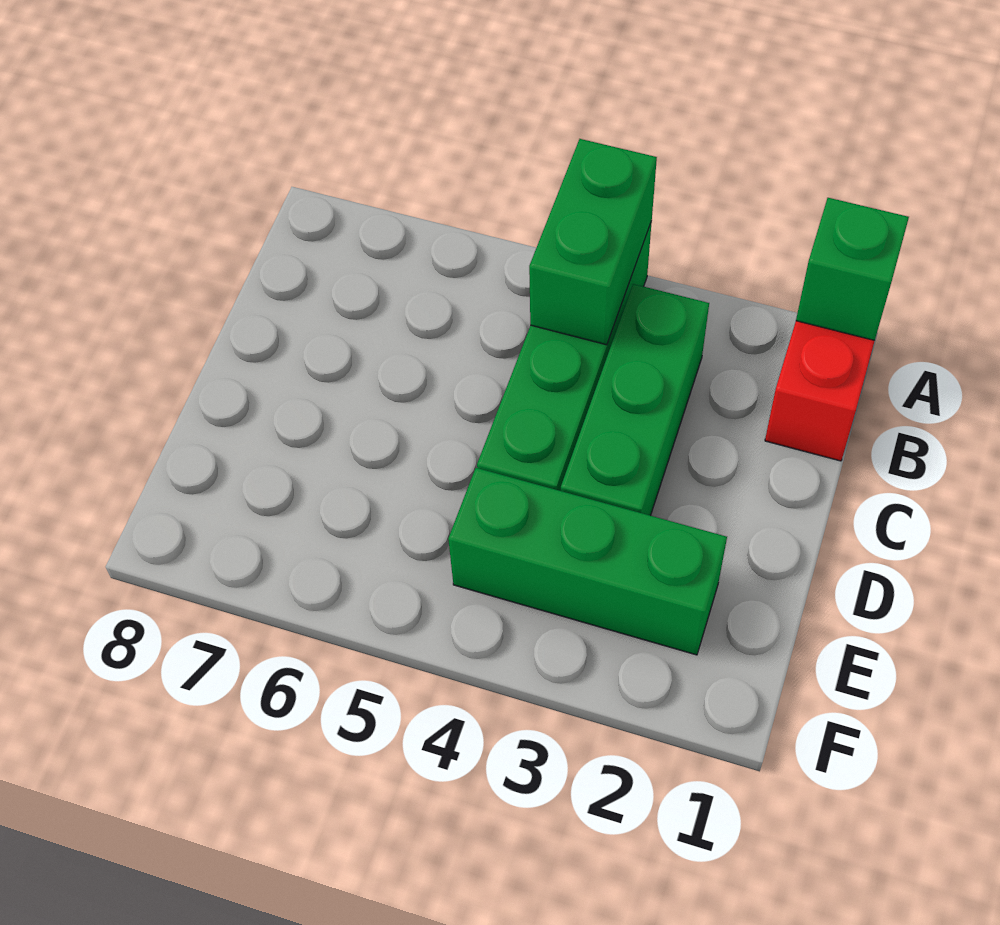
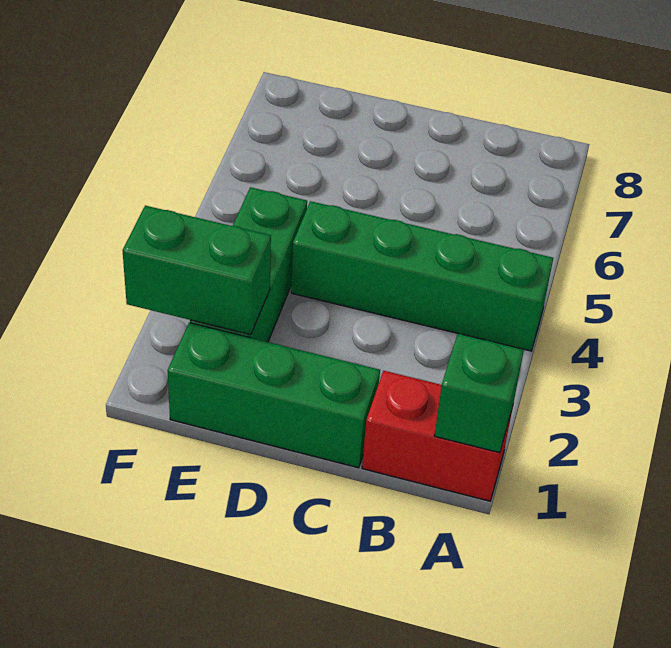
green brick A4:B4 level 2 -> green brick E2:F2 level 2
green brick B3:D3 level 1 -> green brick C1:E1 level 1

